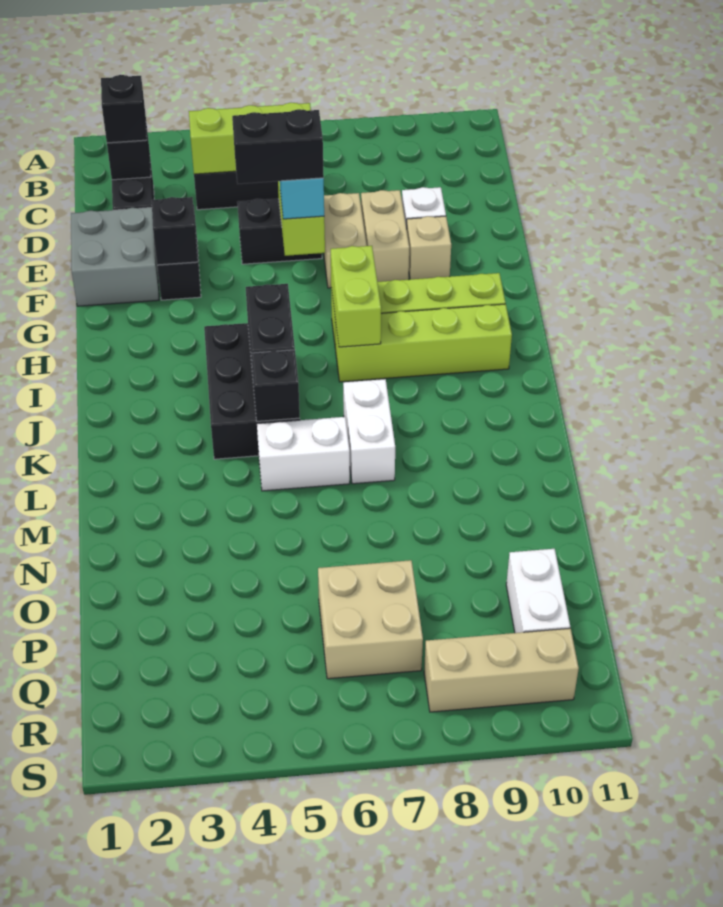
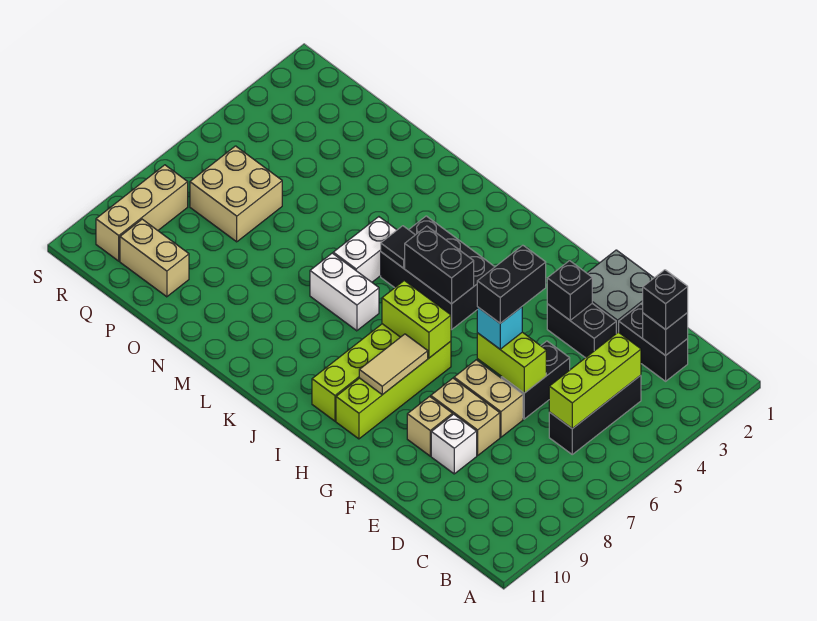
none -> tan tile H8:H9 level 2
black brick K5 level 2 -> black tile K5 level 2
white brick P10:Q10 level 1 -> tan brick P10:Q10 level 1

